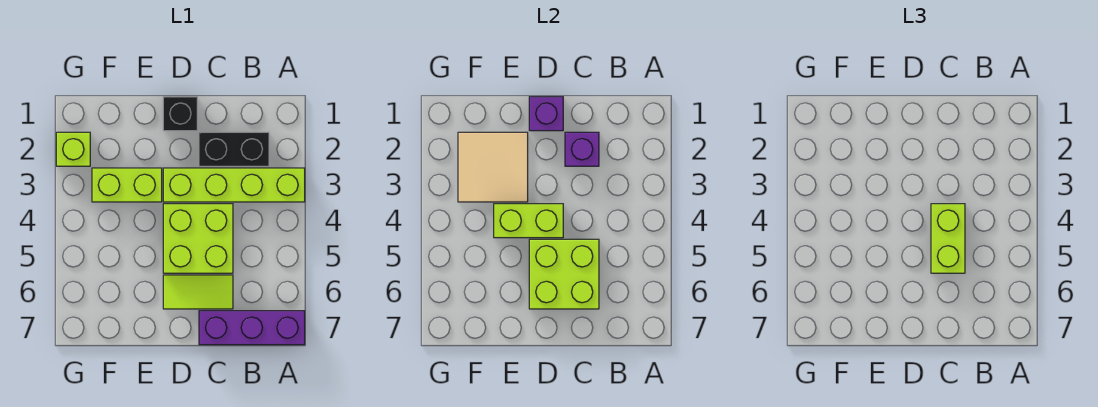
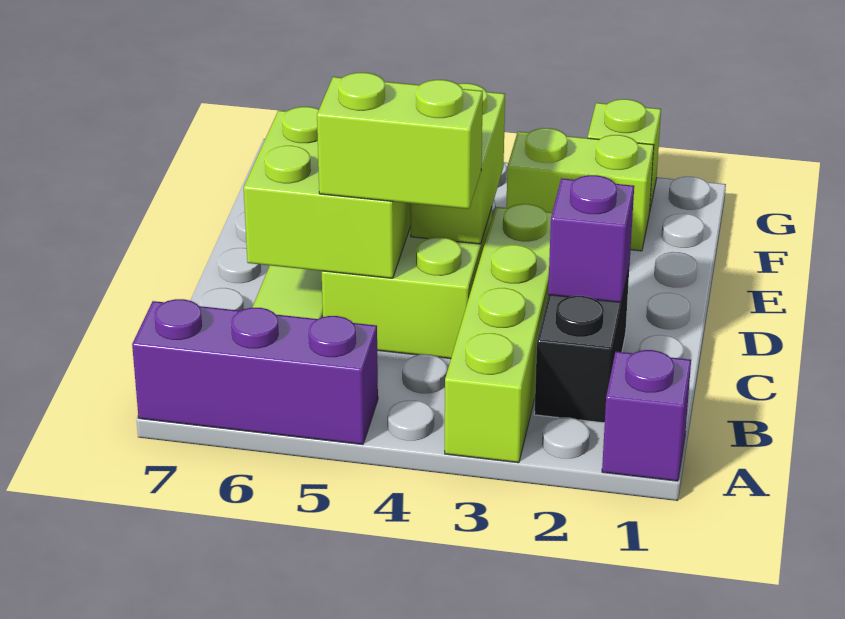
purple brick A7:C7 level 1 -> purple brick A5:A7 level 1
black brick D1 level 1 -> none
purple brick D1 level 2 -> purple brick A1 level 1
tan tile E2:F3 level 2 -> none
lime brick E3:F3 level 1 -> lime brick F2:F3 level 1

